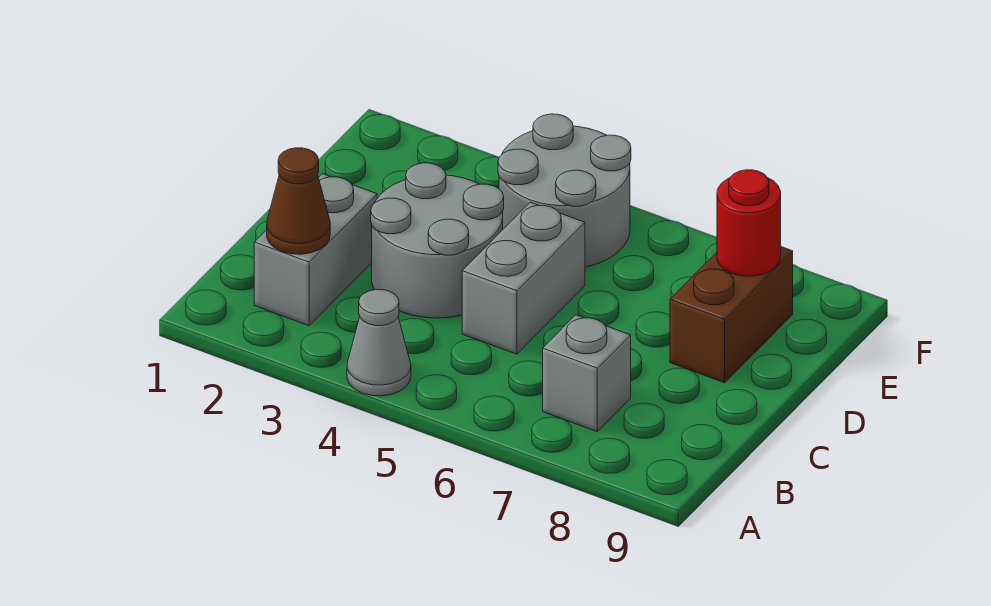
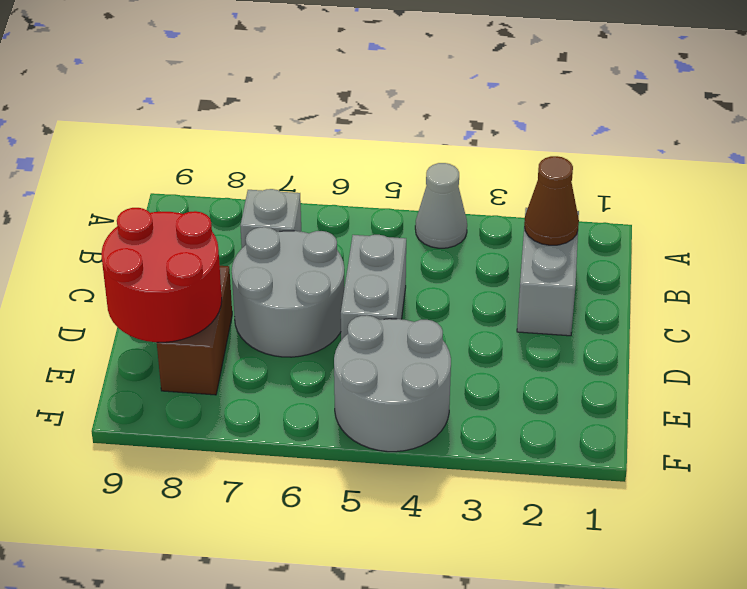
grey round brick C3:D4 level 1 -> grey round brick C6:D7 level 1
red round brick E8 level 2 -> red round brick D8:E9 level 2

